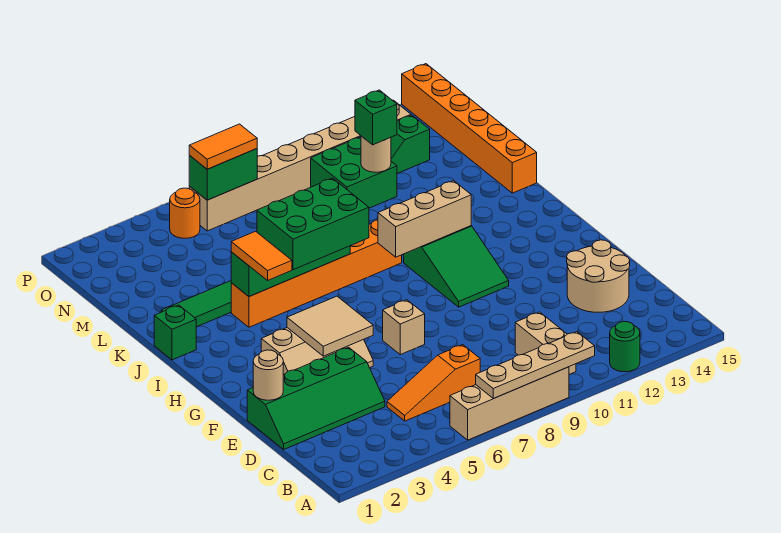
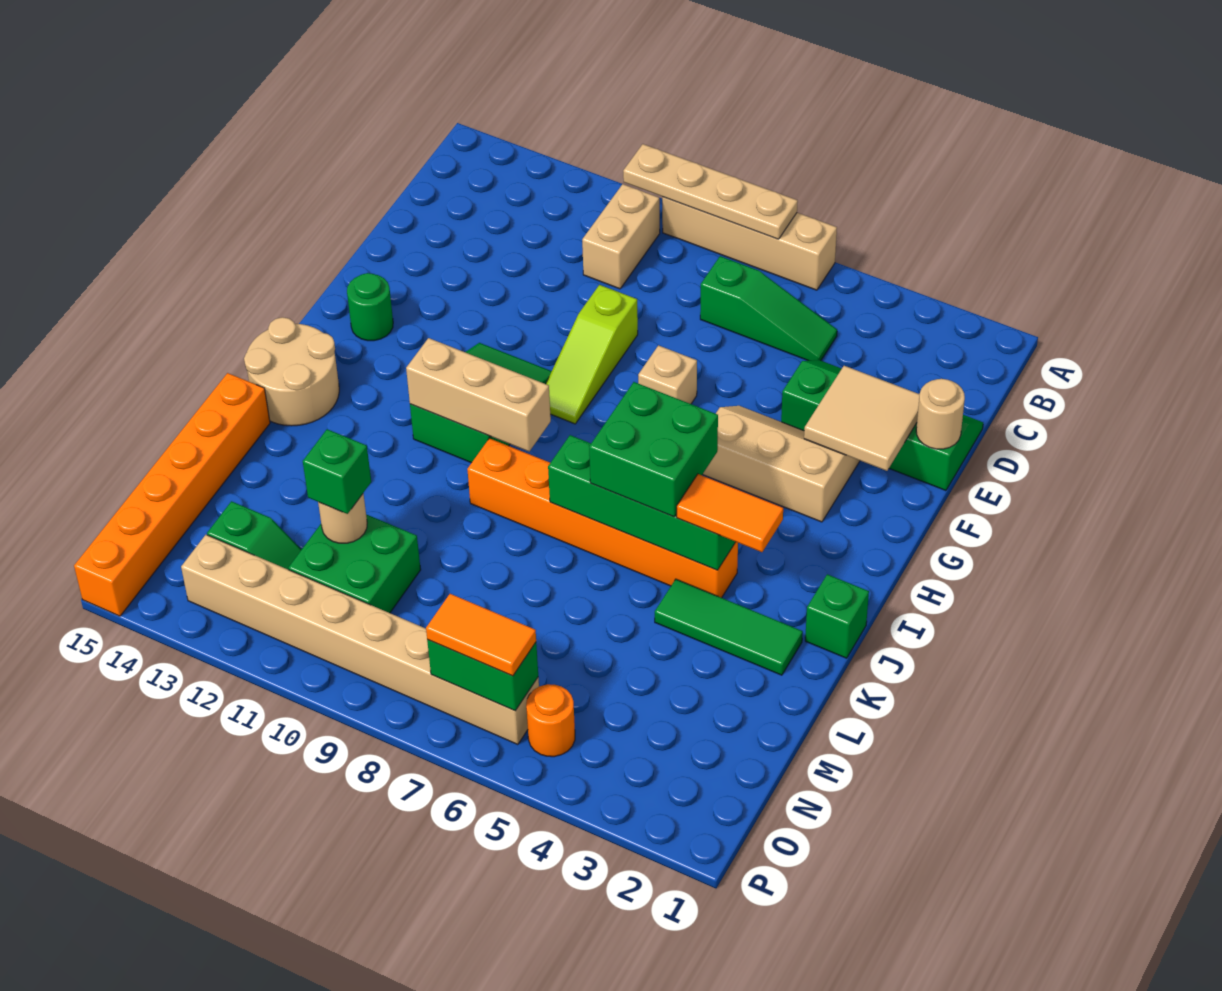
green round brick A12 level 1 -> green round brick G14 level 1
orange slope C5:C7 level 1 top 7 -> green slope C5:C7 level 1 top 7
tan round brick D13:E14 level 1 -> tan round brick I14:J15 level 1
none -> lime slope E9:G9 level 1 top E
tan tile F4:G5 level 2 -> tan tile E2:F3 level 2
orange tile I4:J4 level 3 -> orange tile J3:J4 level 3
green brick I5:J7 level 3 -> green brick I5:J6 level 3

